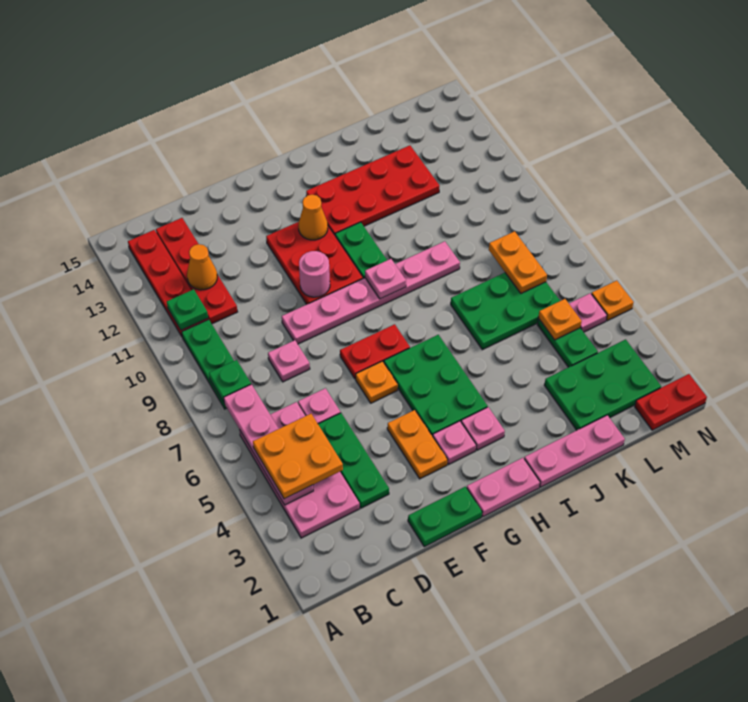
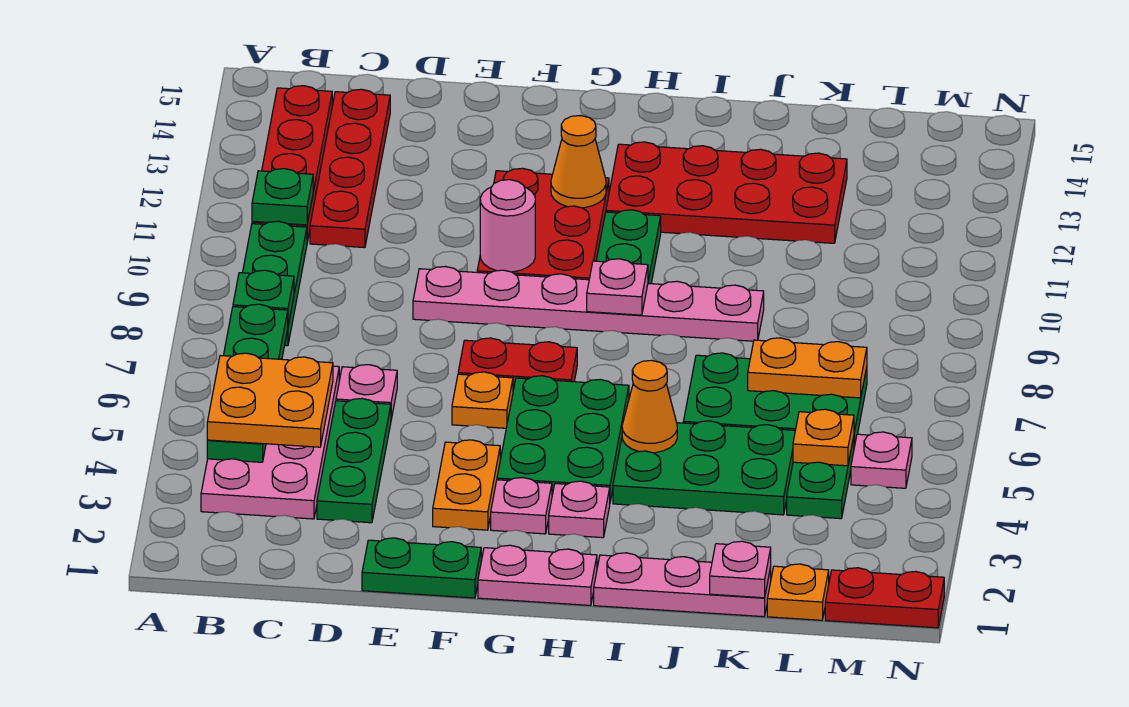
pink plate B4:B7 level 2 -> green plate B4:B7 level 2
orange cone C12 level 2 -> orange cone I5 level 2
pink plate D8 level 1 -> pink plate K1 level 2
green plate K2:M3 level 1 -> green plate I4:K5 level 1
orange plate L7:L8 level 2 -> orange plate K7:L7 level 2
orange plate N5 level 1 -> orange plate L1 level 1

